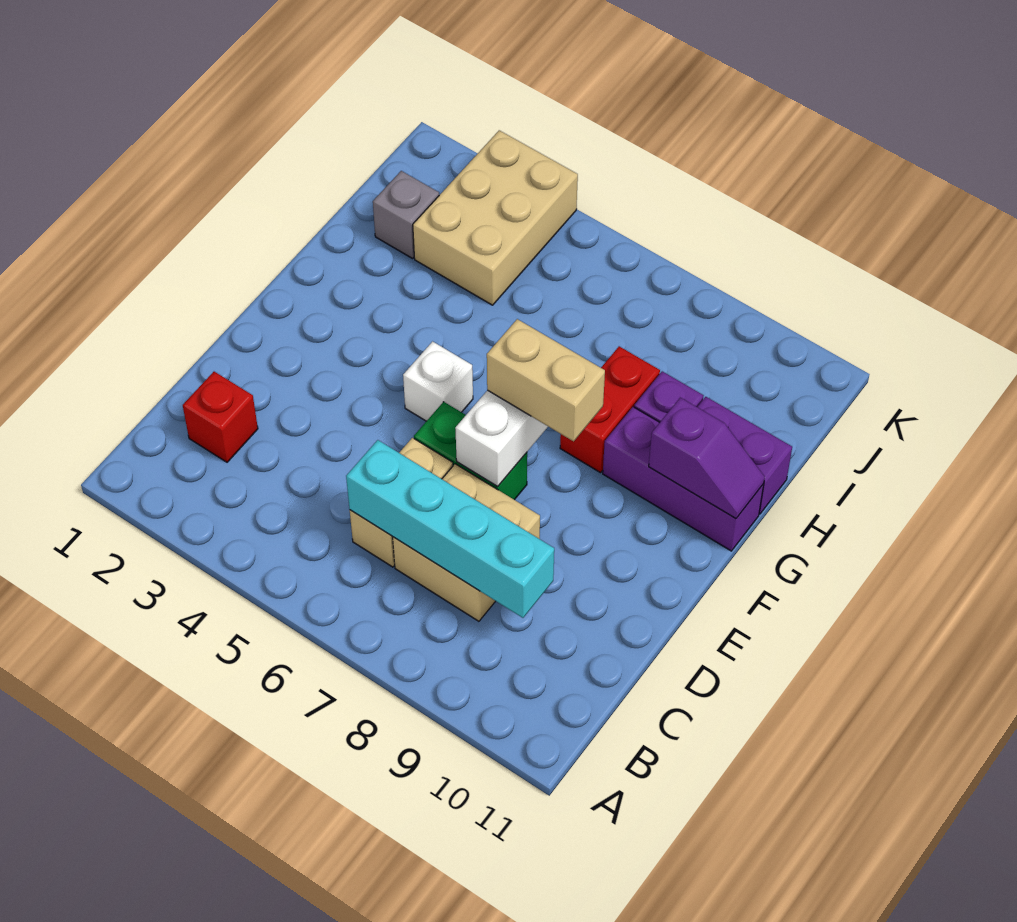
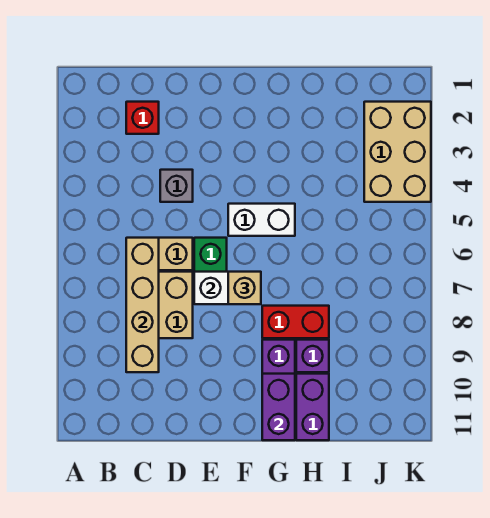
cyan brick C6:C9 level 2 -> tan brick C6:C9 level 2
white brick F5 level 1 -> white brick F5:G5 level 1
tan brick F7:F8 level 3 -> tan brick F7 level 3
purple slope G10:G11 level 2 top 10 -> purple brick G10:G11 level 2
grey brick I2 level 1 -> grey brick D4 level 1
tan brick I3:K4 level 1 -> tan brick J2:K4 level 1

